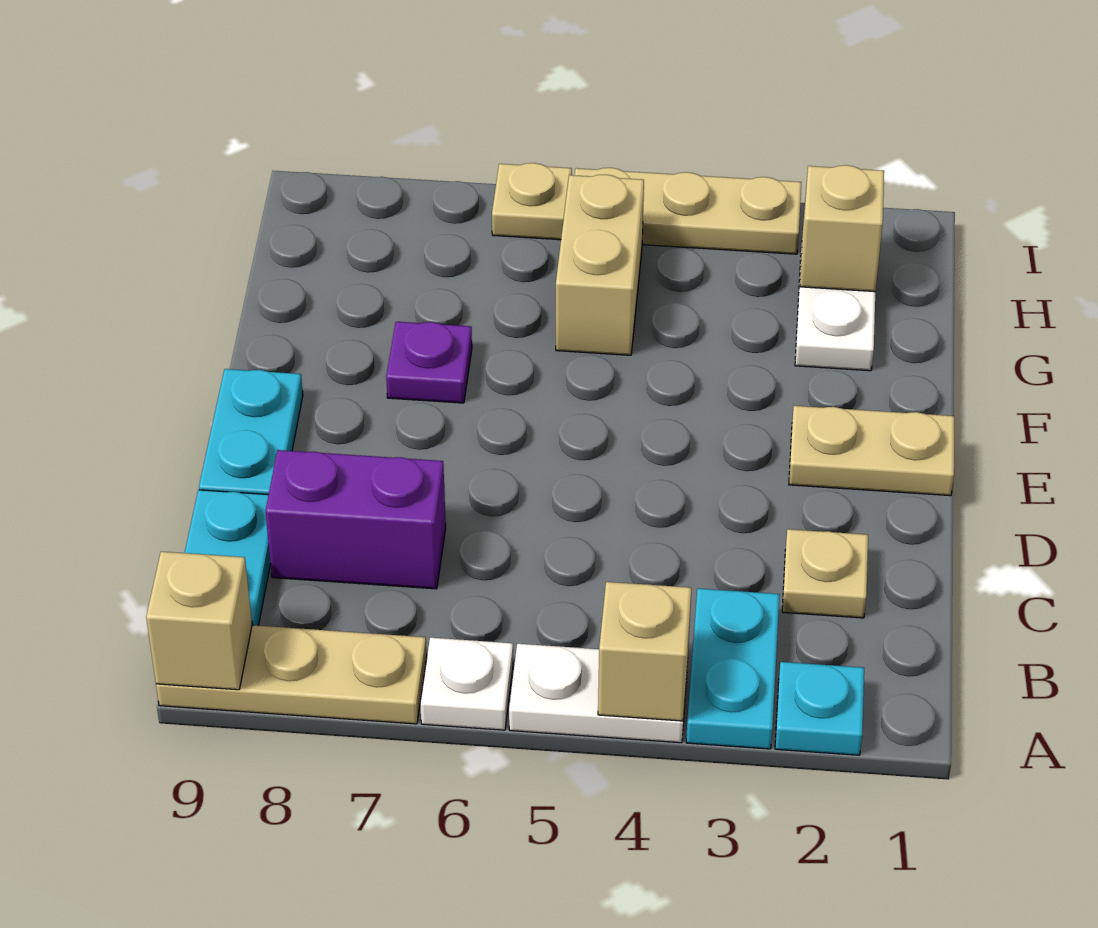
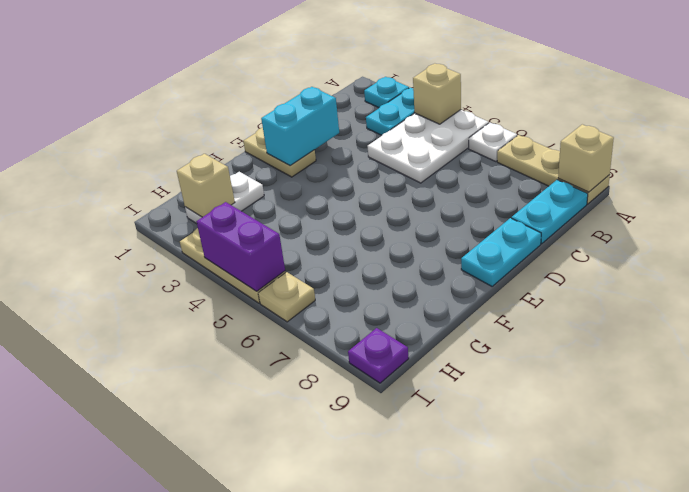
white plate A4:A5 level 1 -> white plate A4:C5 level 1
tan plate C2 level 1 -> none
purple brick C7:C8 level 1 -> purple brick I4:I5 level 2
none -> cyan brick D2:E2 level 2
purple plate F7 level 1 -> purple plate I9 level 1
tan brick G5:H5 level 1 -> none

